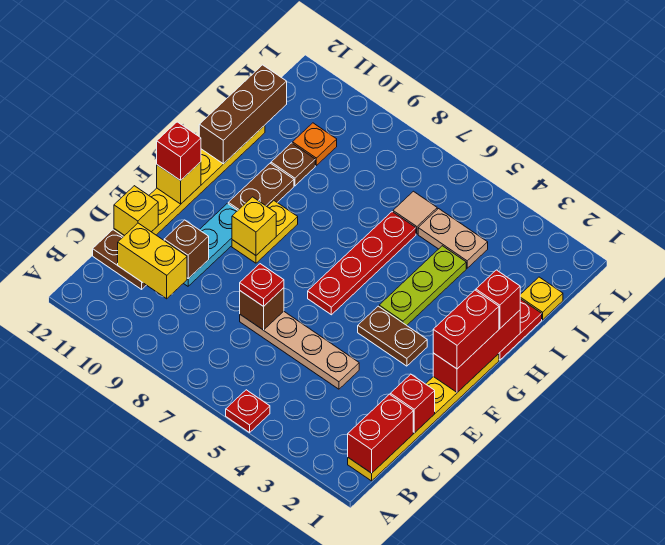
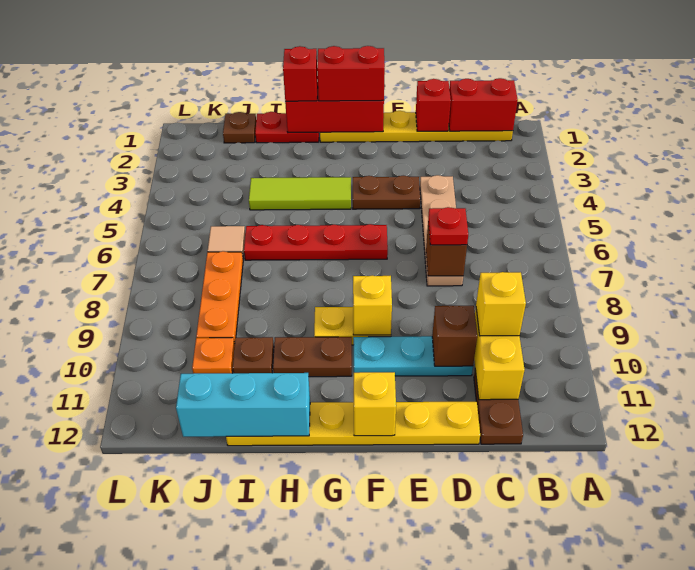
red plate A5 level 1 -> none
yellow brick D12 level 2 -> yellow brick C10 level 3
brown plate F3:F4 level 1 -> brown plate E4:F4 level 1
red brick F12 level 3 -> none
lime plate G4:I4 level 1 -> lime tile G4:I4 level 1
brown brick H12:J12 level 2 -> cyan brick H12:J12 level 2
yellow plate J1 level 1 -> brown plate J1 level 1
tan plate J4:J5 level 1 -> none
none -> orange plate J7:J9 level 1

